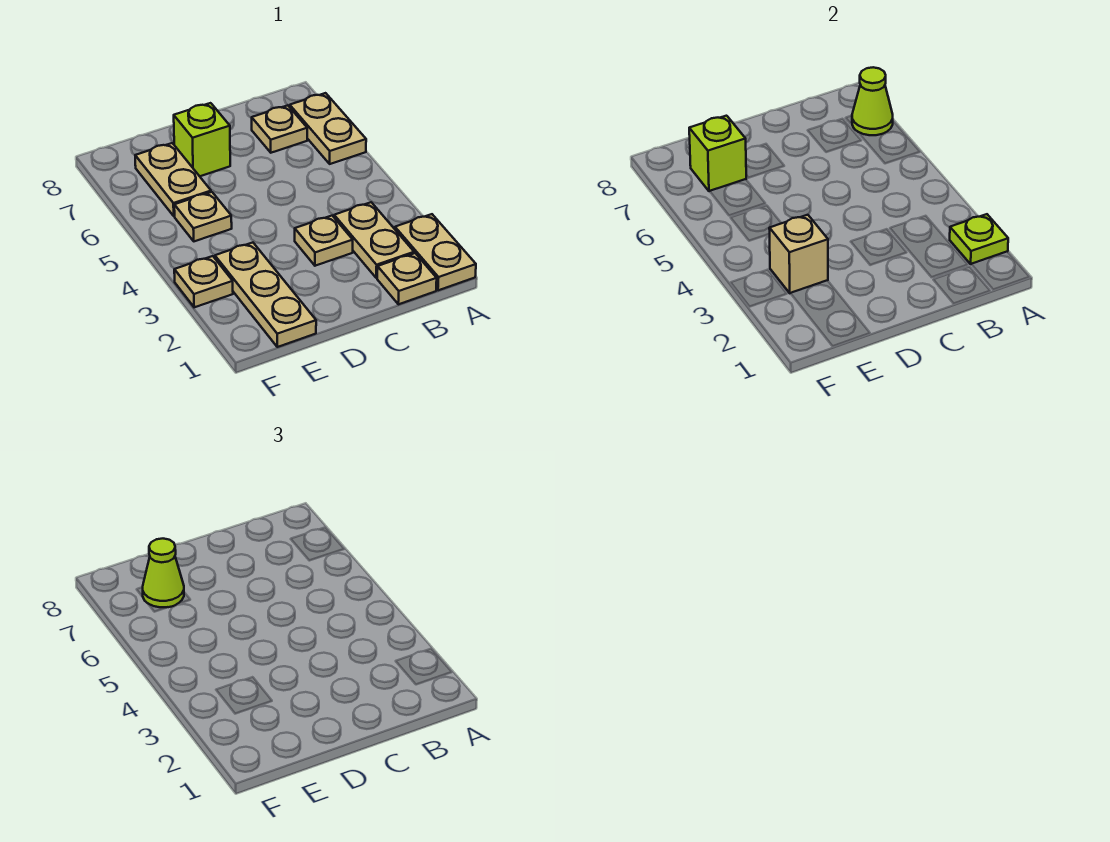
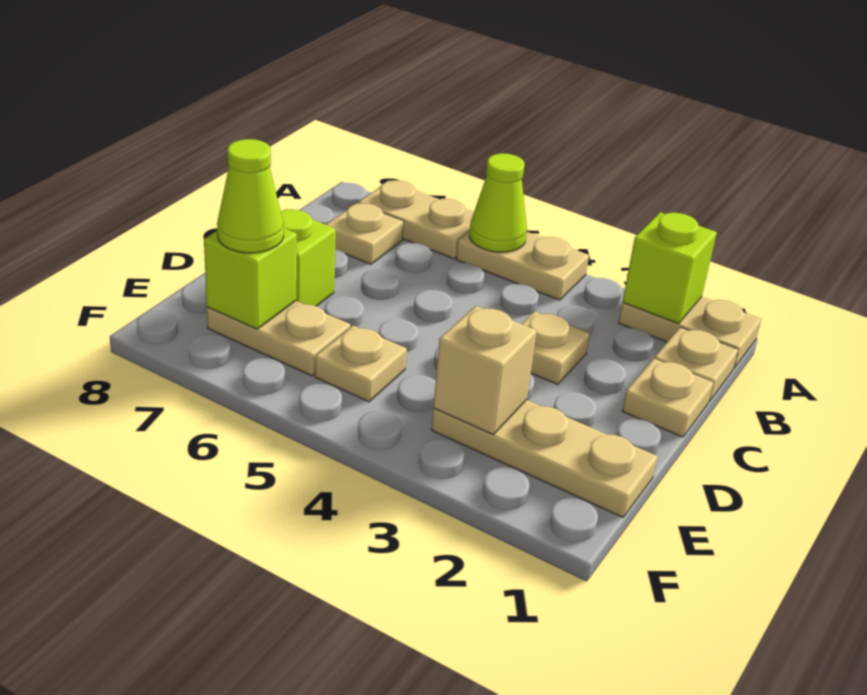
lime plate A2 level 2 -> lime brick A2 level 2
lime cone A7 level 2 -> lime cone A5 level 2
tan plate B2:B3 level 1 -> tan plate A4:A5 level 1
tan plate F3 level 1 -> tan plate C1 level 1

